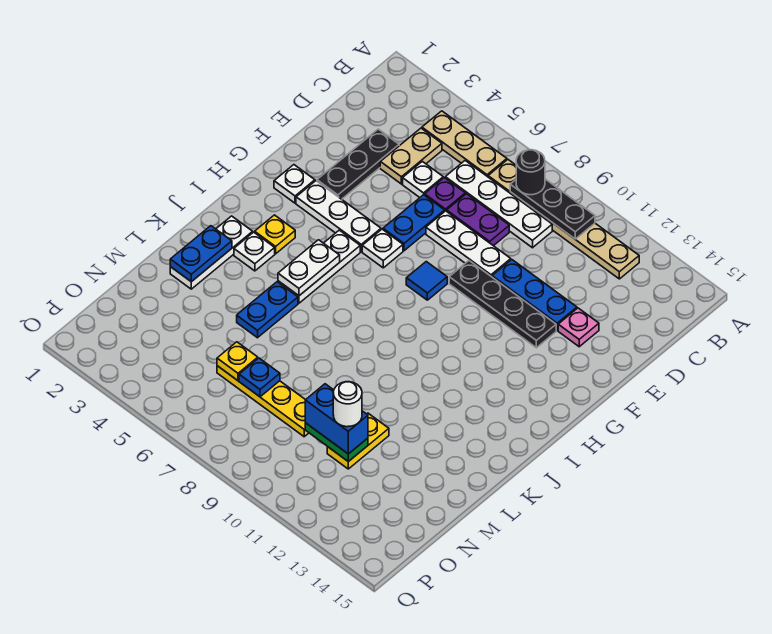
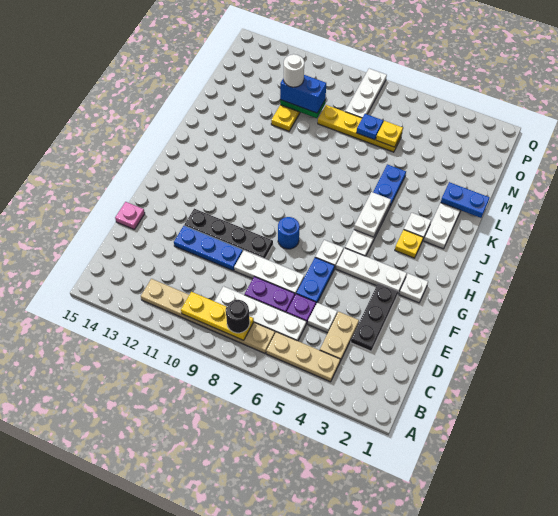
black plate B8:B10 level 2 -> yellow plate B8:B10 level 2
pink plate E13 level 1 -> pink plate E15 level 1
blue tile G8 level 1 -> blue round brick G8 level 1
blue plate K2:L2 level 2 -> blue plate L1:L2 level 2
none -> white plate O8:Q8 level 1

